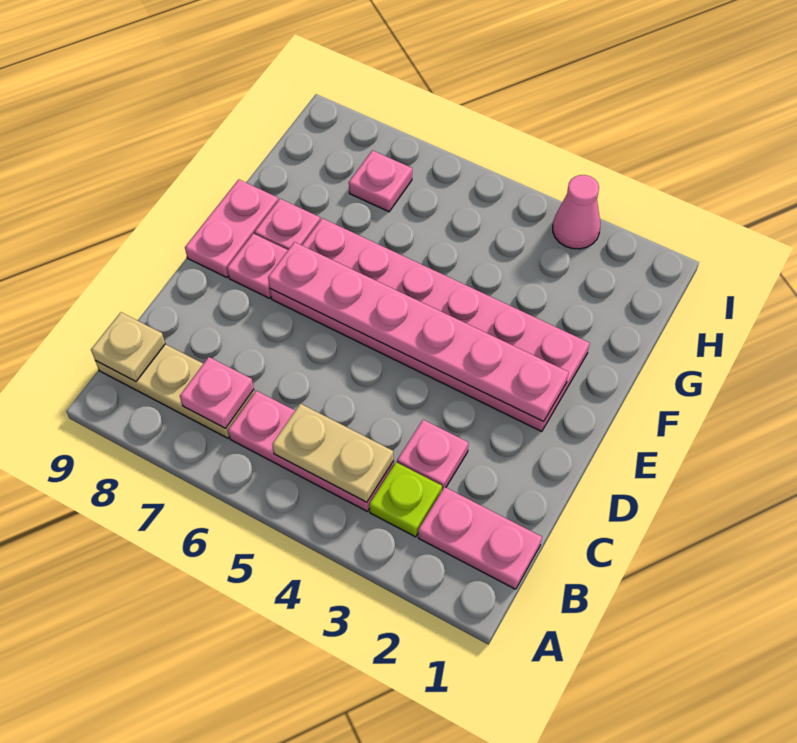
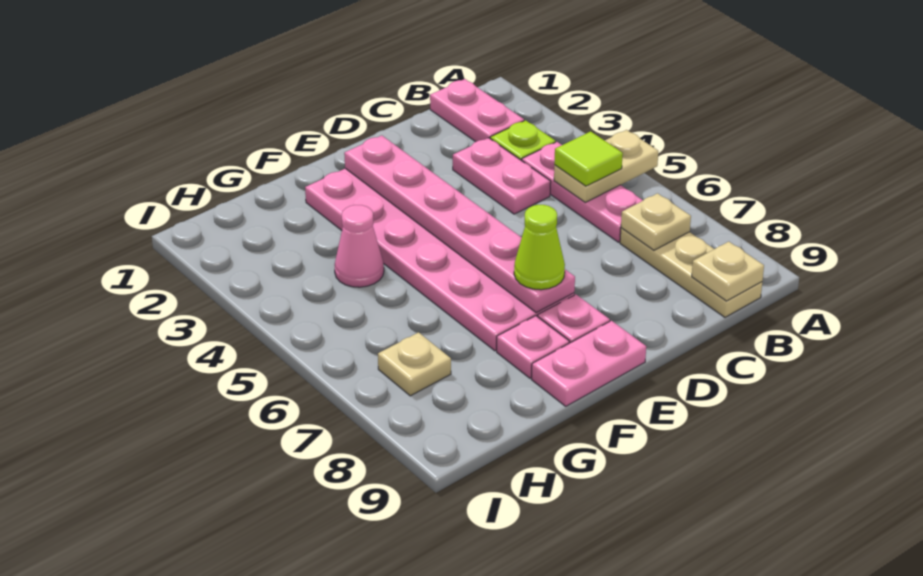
tan plate B4:B5 level 2 -> tan plate A5:B5 level 2
none -> lime tile B5 level 3
pink plate B7 level 2 -> tan plate B7 level 2
pink plate C3 level 1 -> pink plate C3:C4 level 1
none -> lime cone E7 level 3
pink plate H7 level 1 -> tan plate H7 level 1
pink cone I3 level 1 -> pink cone G4 level 1

